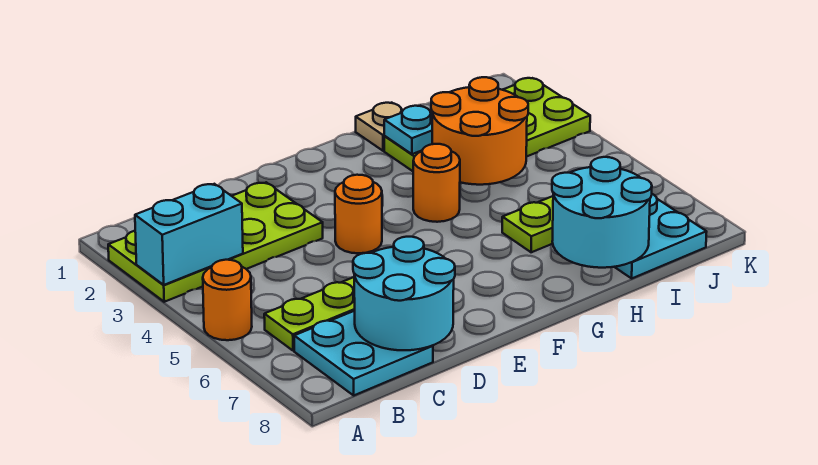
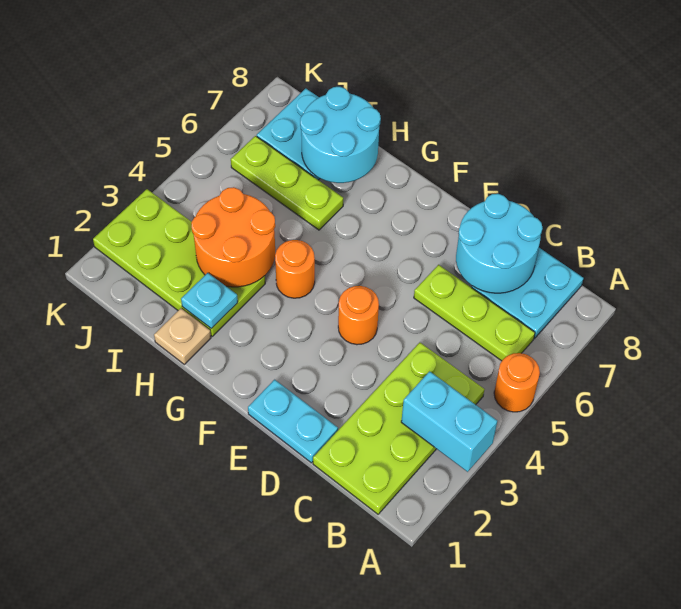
lime plate A2:D3 level 1 -> lime plate B1:C4 level 1
none -> cyan plate D1:E1 level 1

